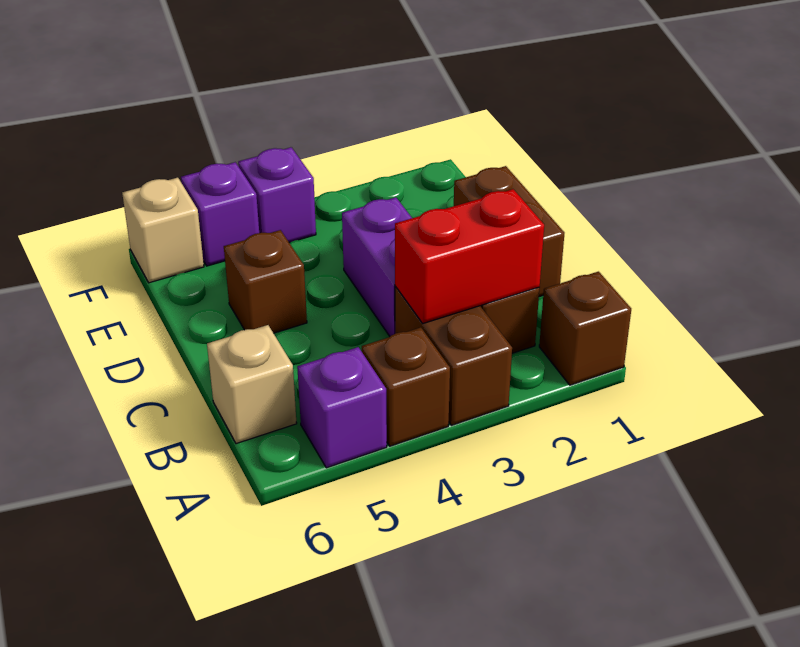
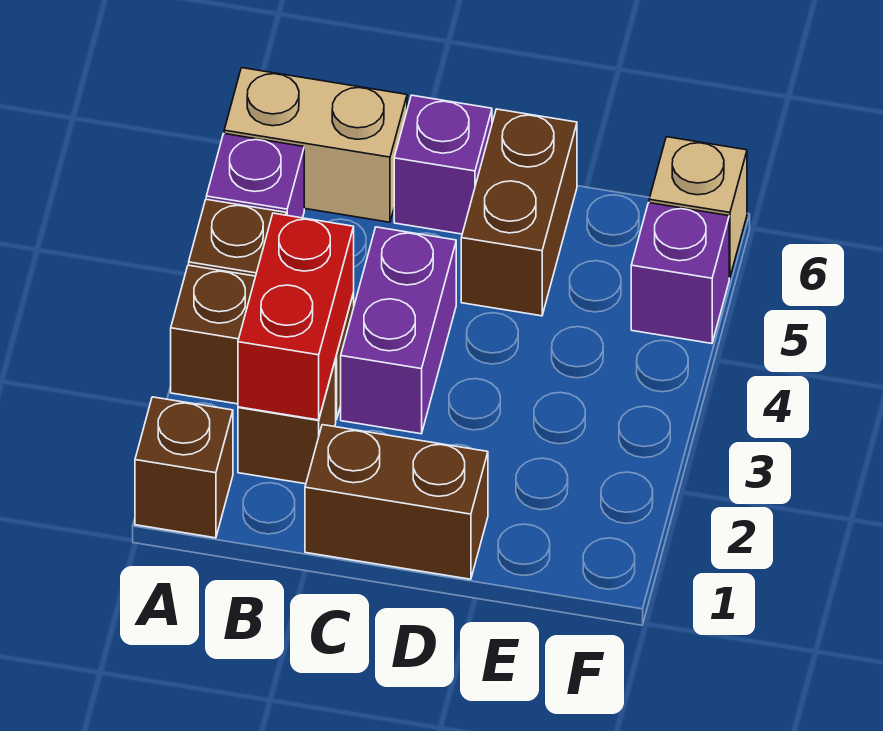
tan brick B6 level 1 -> tan brick A6:B6 level 1
purple brick C3:D3 level 1 -> purple brick C3:C4 level 1
brown brick D5 level 1 -> brown brick D5:D6 level 1
purple brick F4 level 1 -> purple brick C6 level 1

